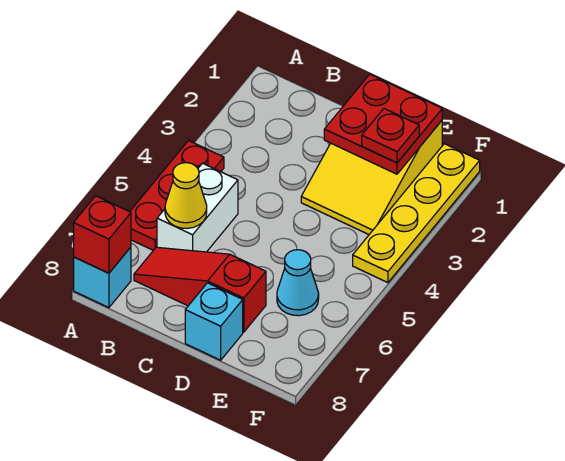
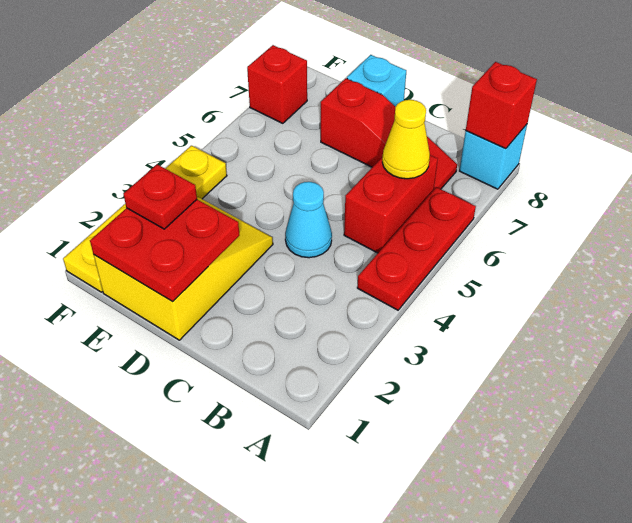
white brick B5:B6 level 1 -> red brick B5:B6 level 1
cyan cone E6 level 1 -> cyan cone C4 level 1
none -> red brick F7 level 1

